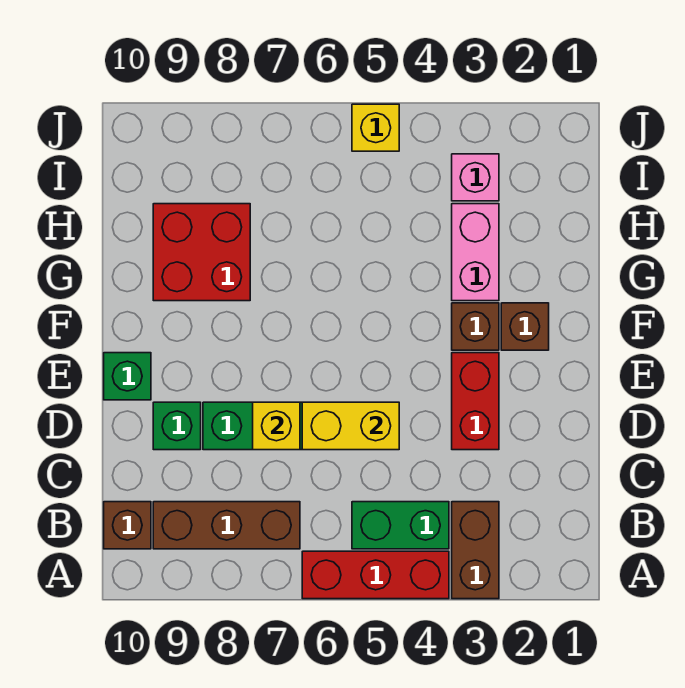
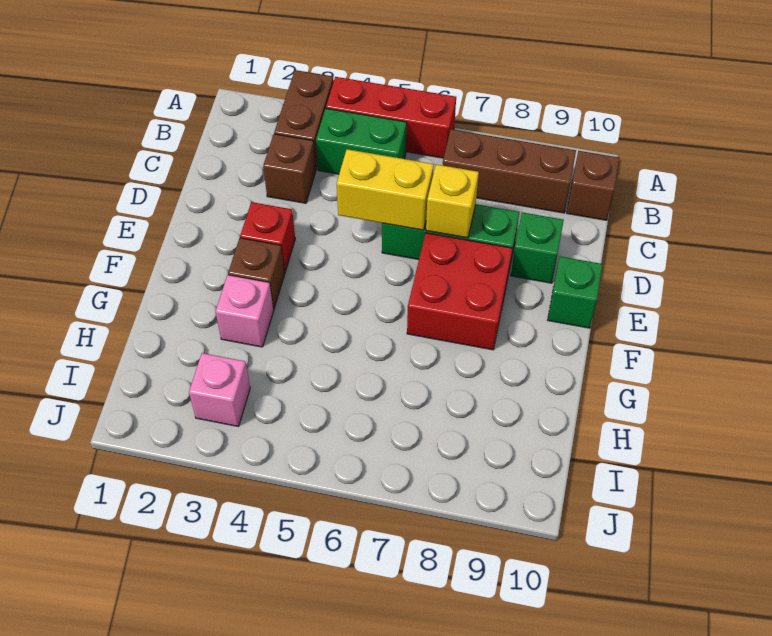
red brick D3:E3 level 1 -> red brick E3 level 1
brown brick F2 level 1 -> brown brick C3 level 1
pink brick G3:H3 level 1 -> pink brick G3 level 1
red brick G8:H9 level 1 -> red brick E7:F8 level 1
yellow brick J5 level 1 -> none

